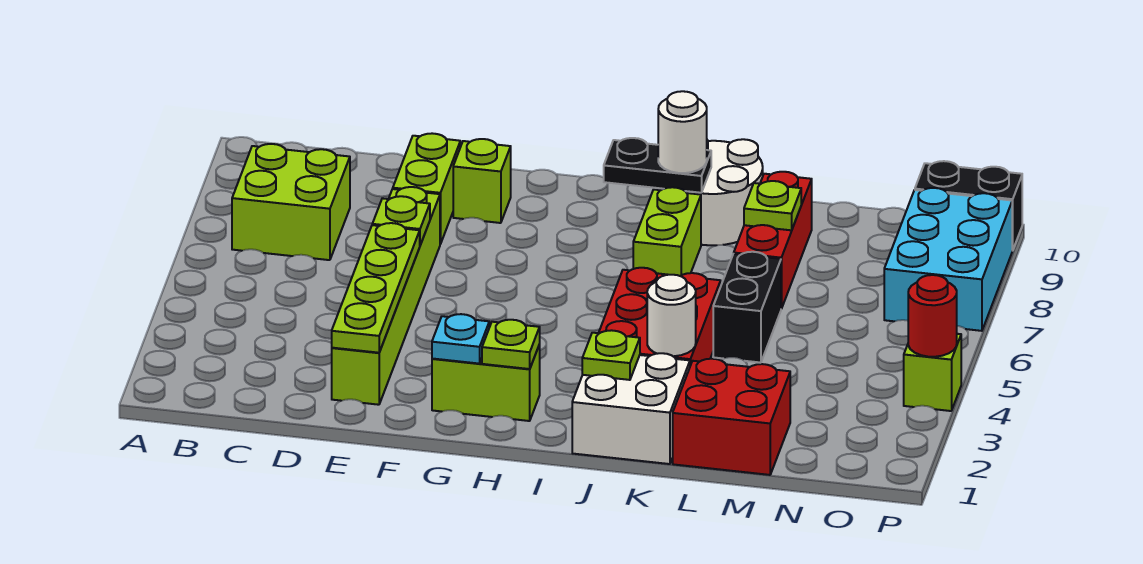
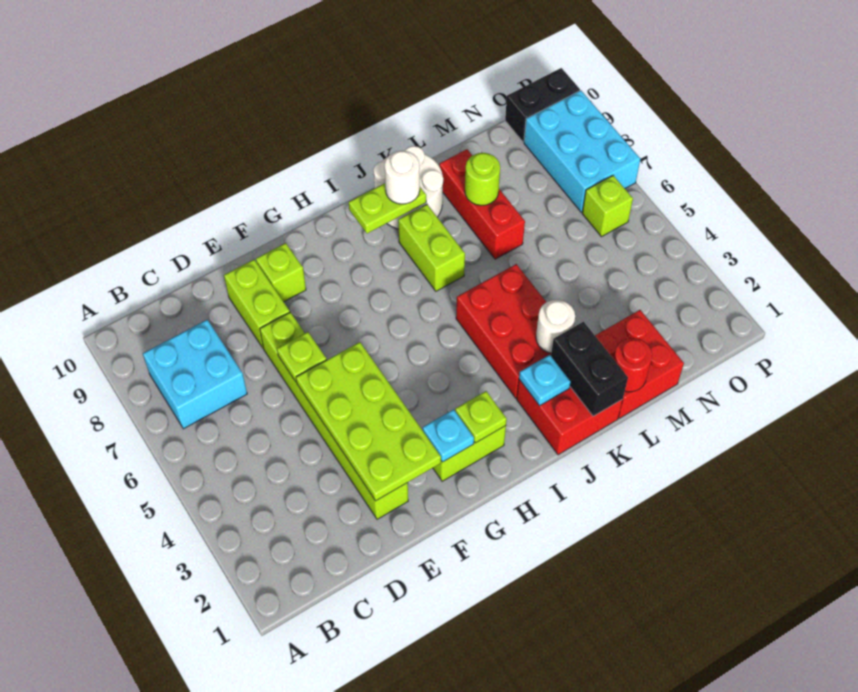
lime brick B7:C8 level 1 -> cyan brick B7:C8 level 1
lime plate E2:E5 level 2 -> lime plate E2:F5 level 2
black plate I9:J9 level 2 -> lime plate I9:J9 level 2
white brick J1:K2 level 1 -> red brick J1:K2 level 1
lime plate J2 level 2 -> cyan plate J2 level 2
black brick L5:L6 level 1 -> black brick K1:K2 level 2
lime plate L8 level 2 -> lime round brick L8 level 2
lime brick P4 level 1 -> lime brick O6 level 1
red round brick P4 level 2 -> red round brick L1 level 2

